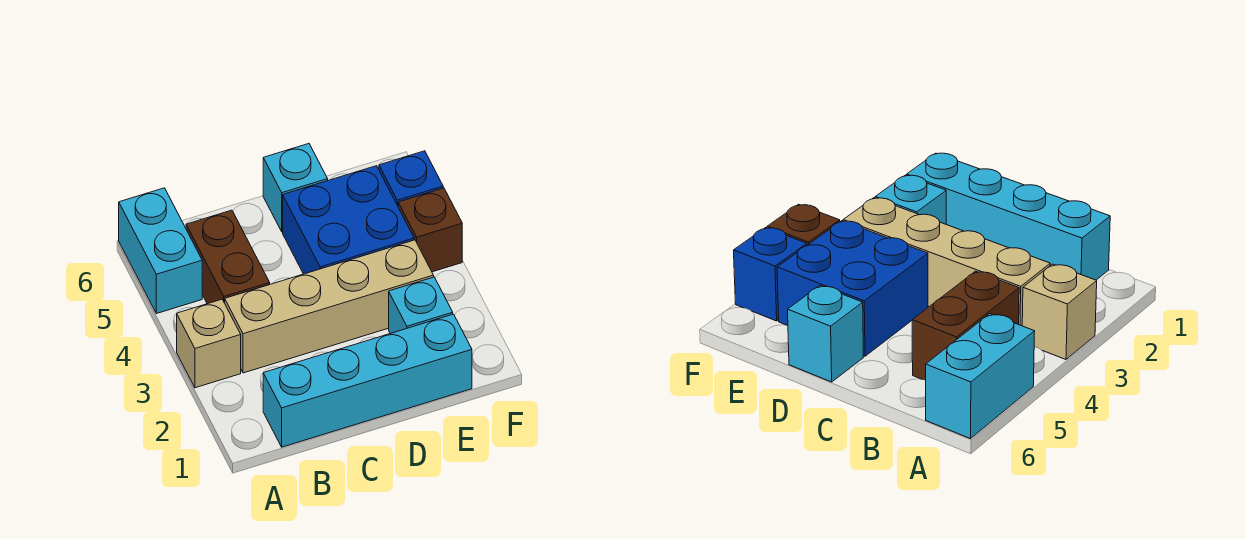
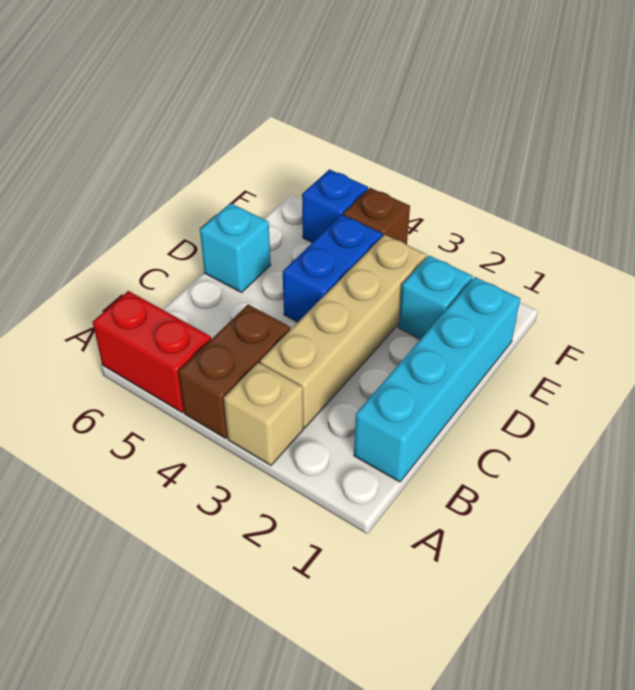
cyan brick A5:A6 level 1 -> red brick A5:A6 level 1
brown brick B4:B5 level 1 -> brown brick A4:B4 level 1
blue brick D4:E5 level 1 -> blue brick D4:E4 level 1

